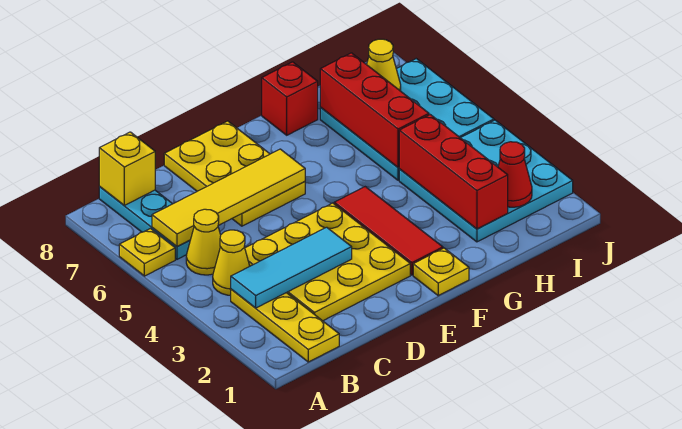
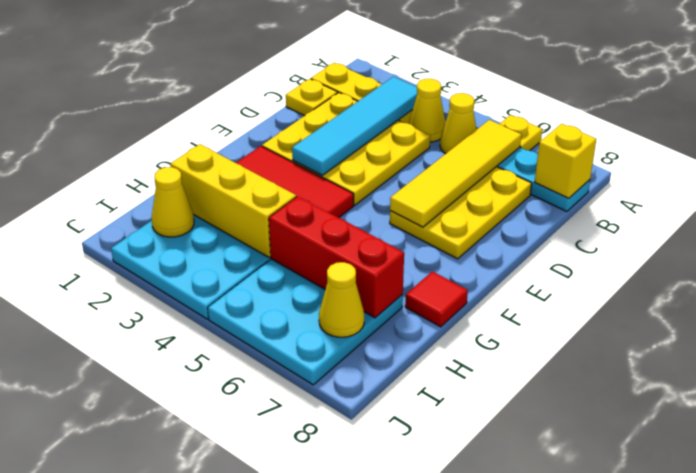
cyan tile B3:D3 level 2 -> cyan tile B3:E3 level 2
yellow plate D6:E8 level 1 -> yellow plate C6:E7 level 1
yellow plate F1 level 1 -> yellow plate C1 level 1
red brick G8 level 1 -> red tile G8 level 1
red brick H2:H4 level 2 -> yellow brick H2:H4 level 2
red cone I2 level 2 -> yellow cone I2 level 2

